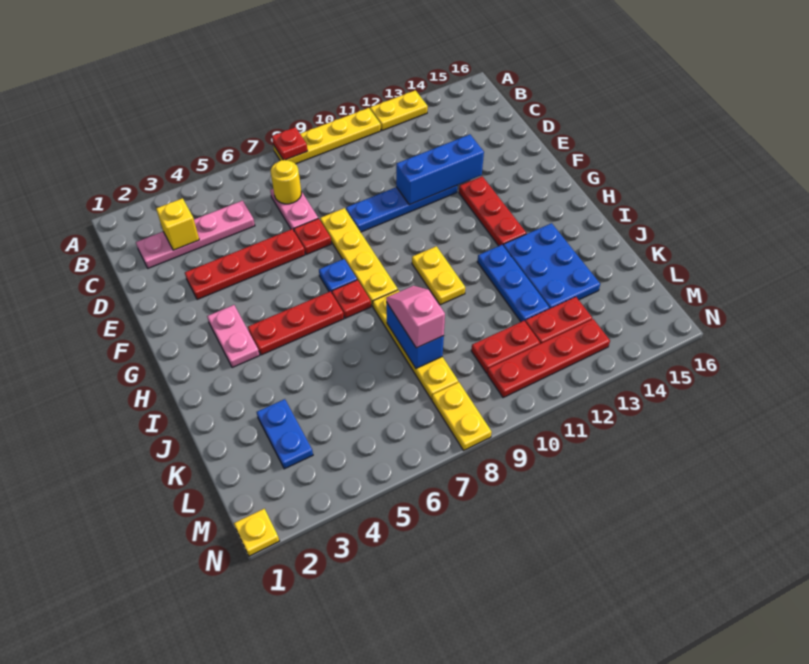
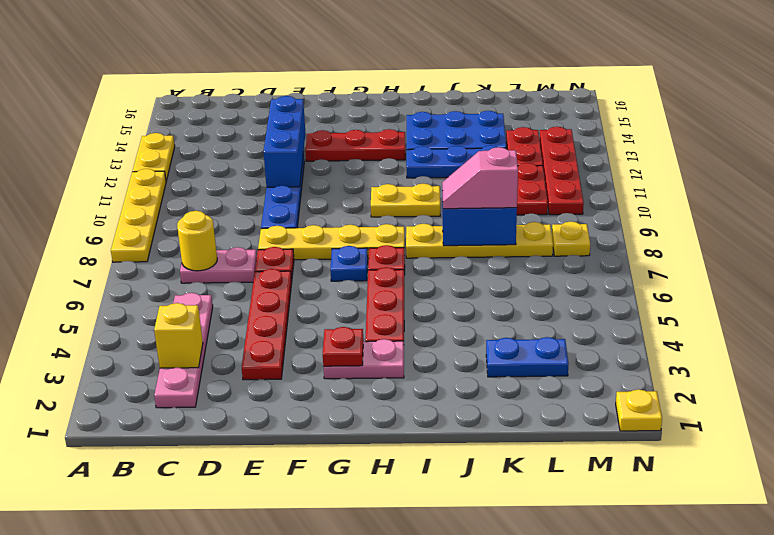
red plate A8 level 2 -> red plate G3 level 2
yellow plate M8:N8 level 1 -> yellow plate M8 level 1

